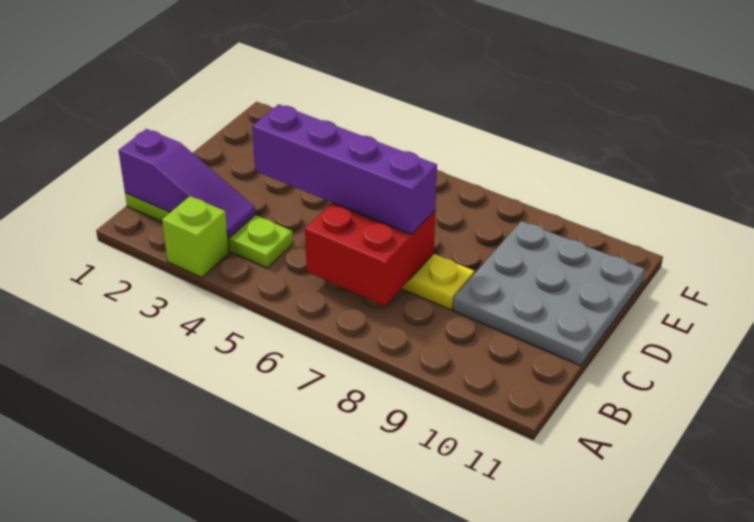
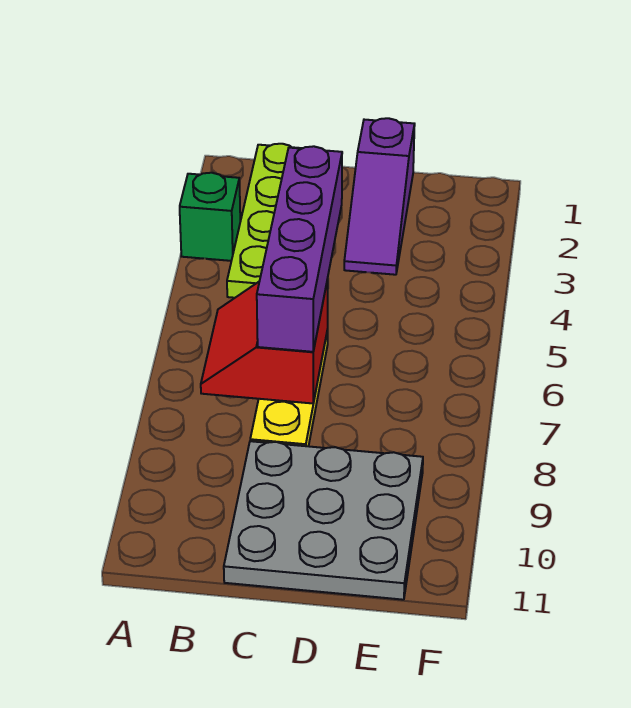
lime brick A3 level 1 -> green brick A3 level 1
purple slope B1:B3 level 2 top 1 -> purple slope D1:D3 level 1 top 1
red brick B6:C7 level 2 -> red slope B6:C7 level 2 top C

